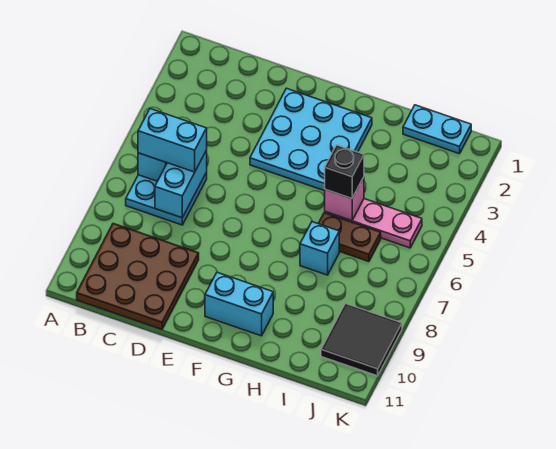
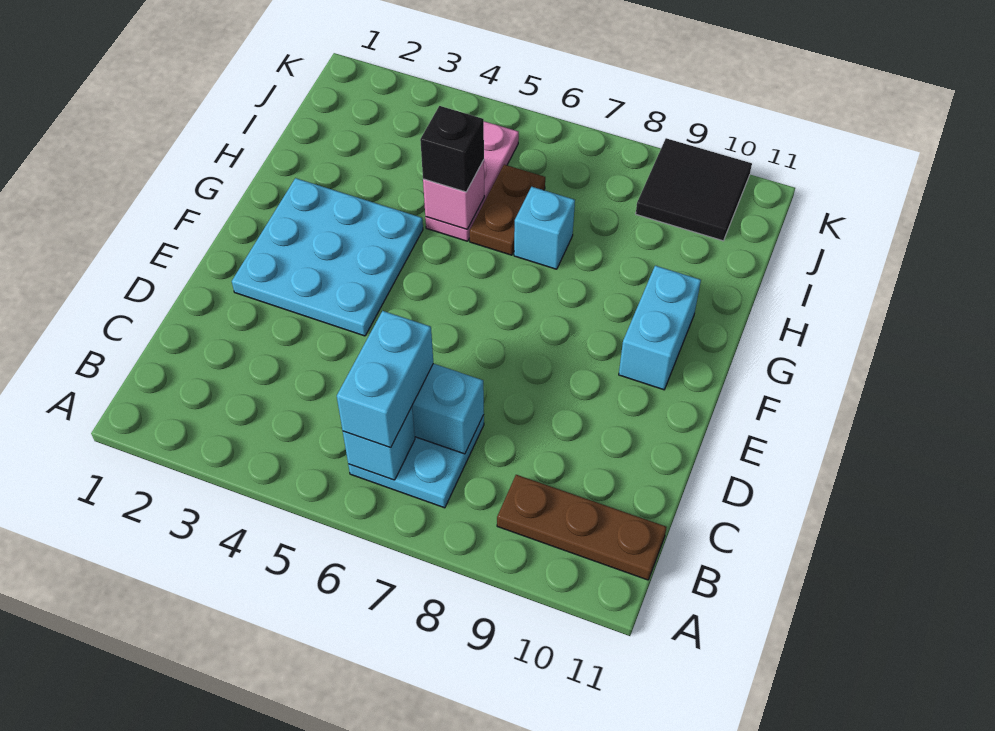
brown plate B9:D11 level 1 -> brown plate B9:B11 level 1
cyan plate I1:J1 level 1 -> none

